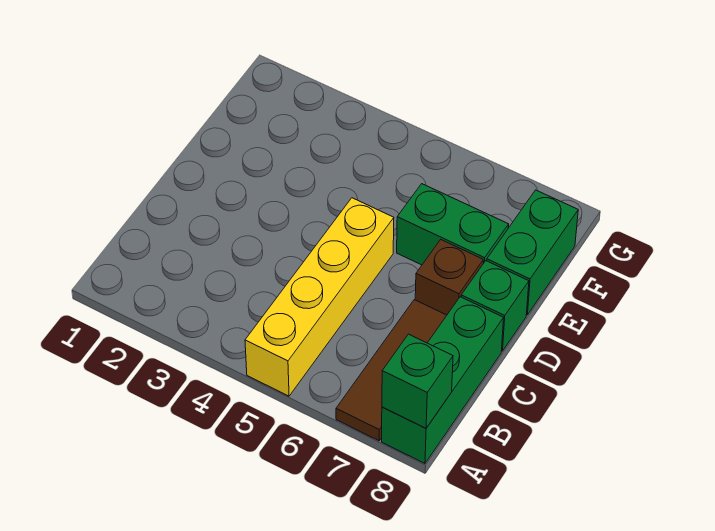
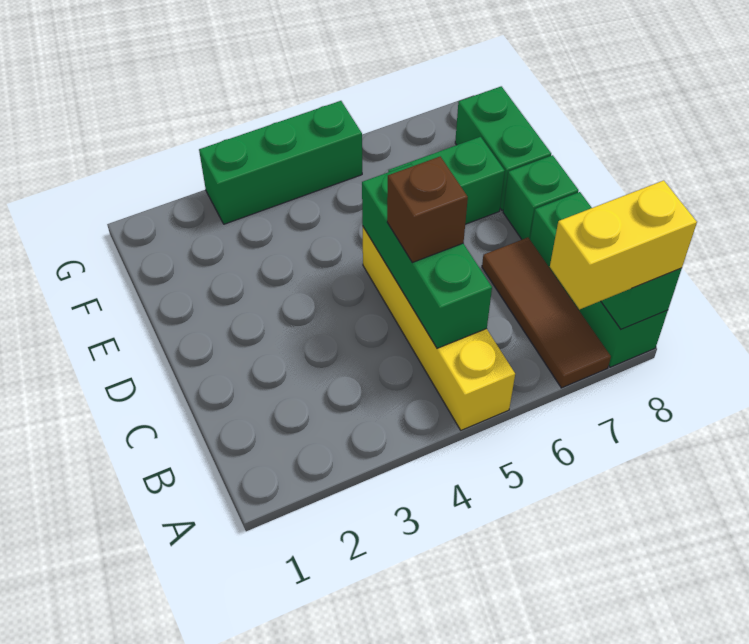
none -> yellow brick A7:A8 level 3
none -> green brick B5:D5 level 2
brown brick D7 level 1 -> brown brick C5 level 3
none -> green brick G3:G5 level 1

